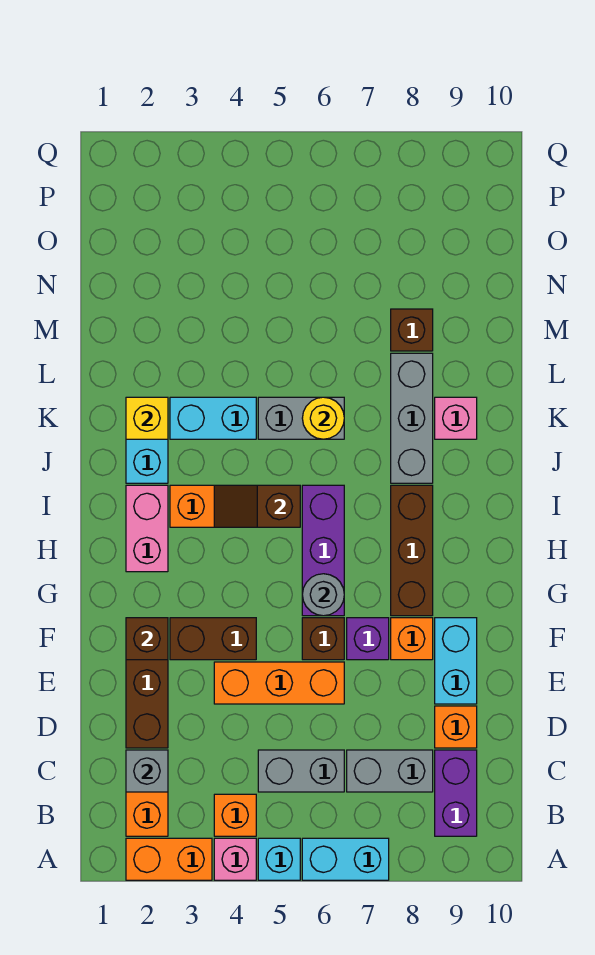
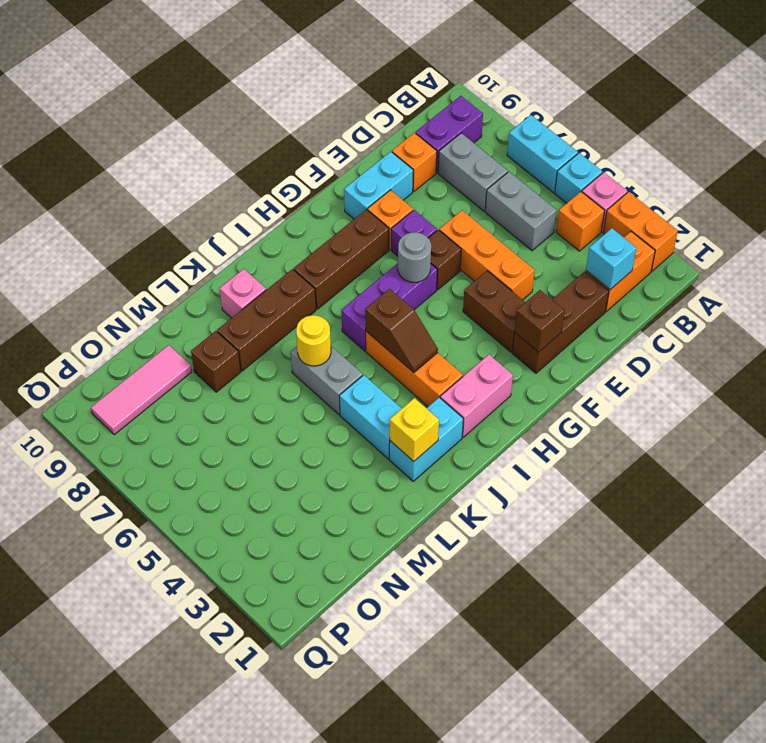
grey brick C2 level 2 -> cyan brick C2 level 2
grey brick J8:L8 level 1 -> brown brick J8:L8 level 1
none -> pink tile N9:P9 level 1

